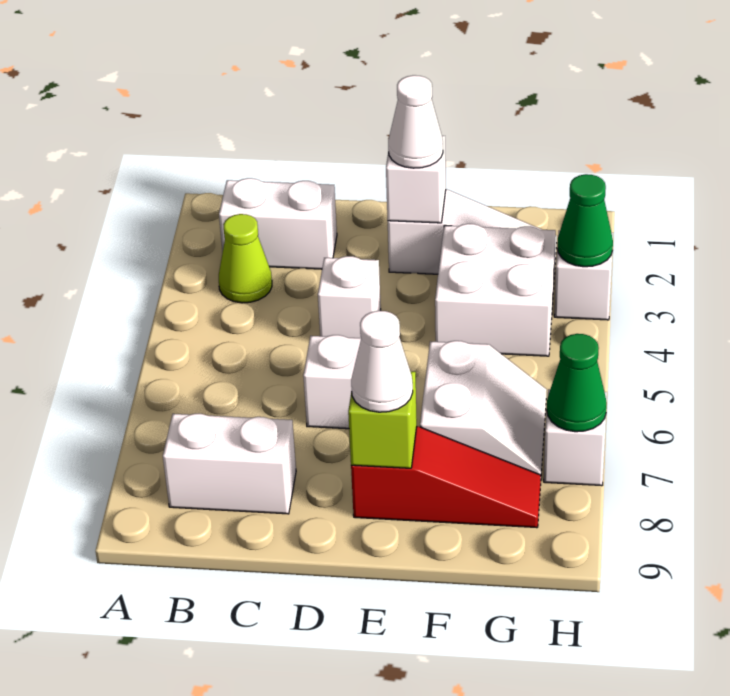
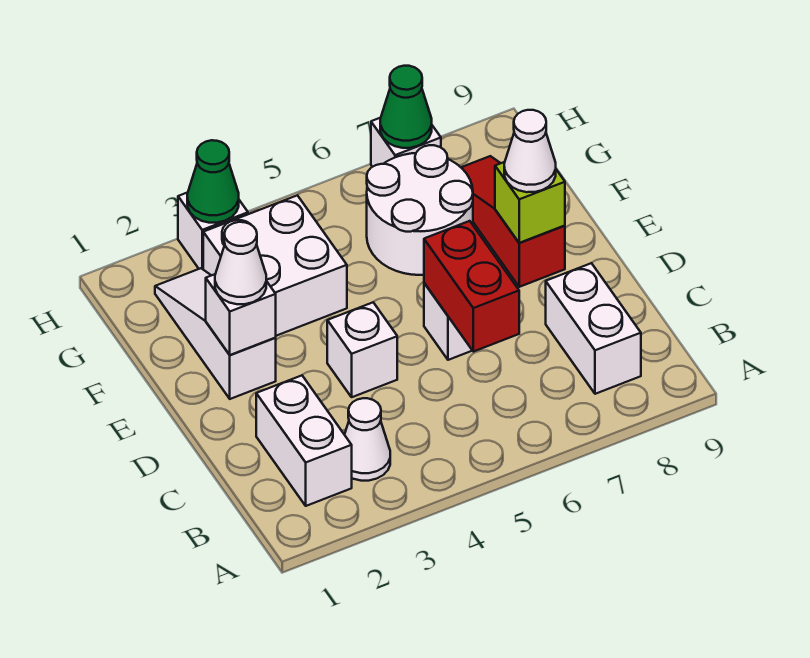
lime cone B3 level 1 -> white cone B3 level 1
none -> red brick C6:D6 level 2
white slope F6:G7 level 1 top F -> white round brick F6:G7 level 1

